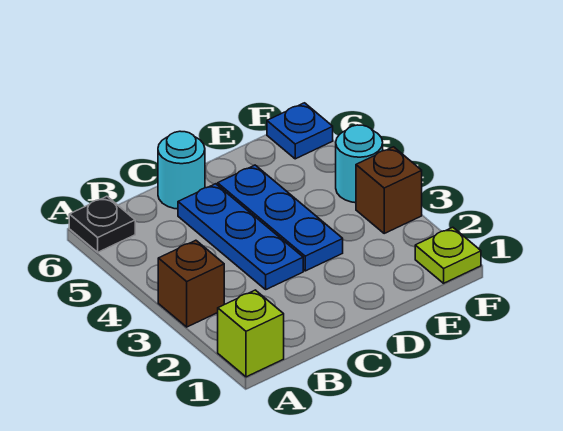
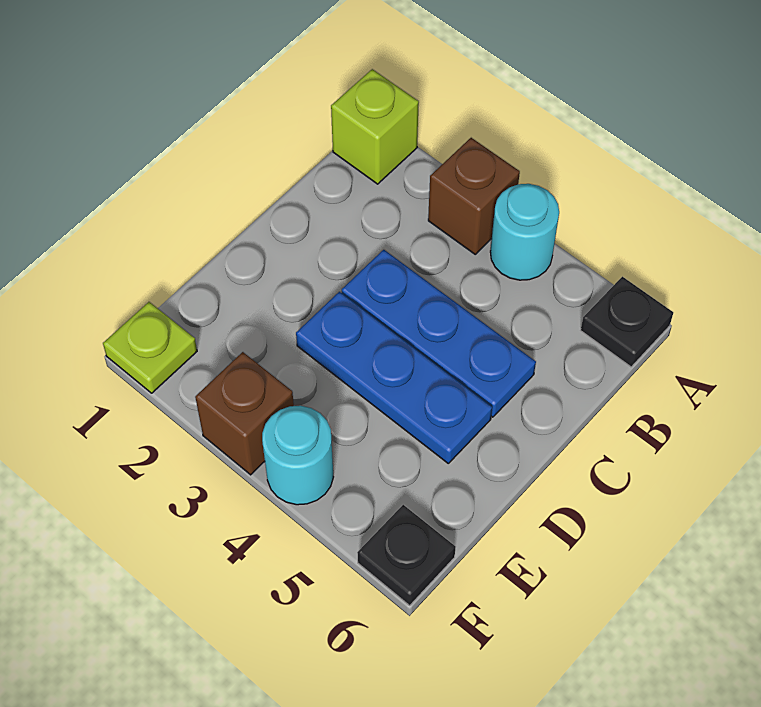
cyan round brick C6 level 1 -> cyan round brick A4 level 1
blue plate F6 level 1 -> black plate F6 level 1

